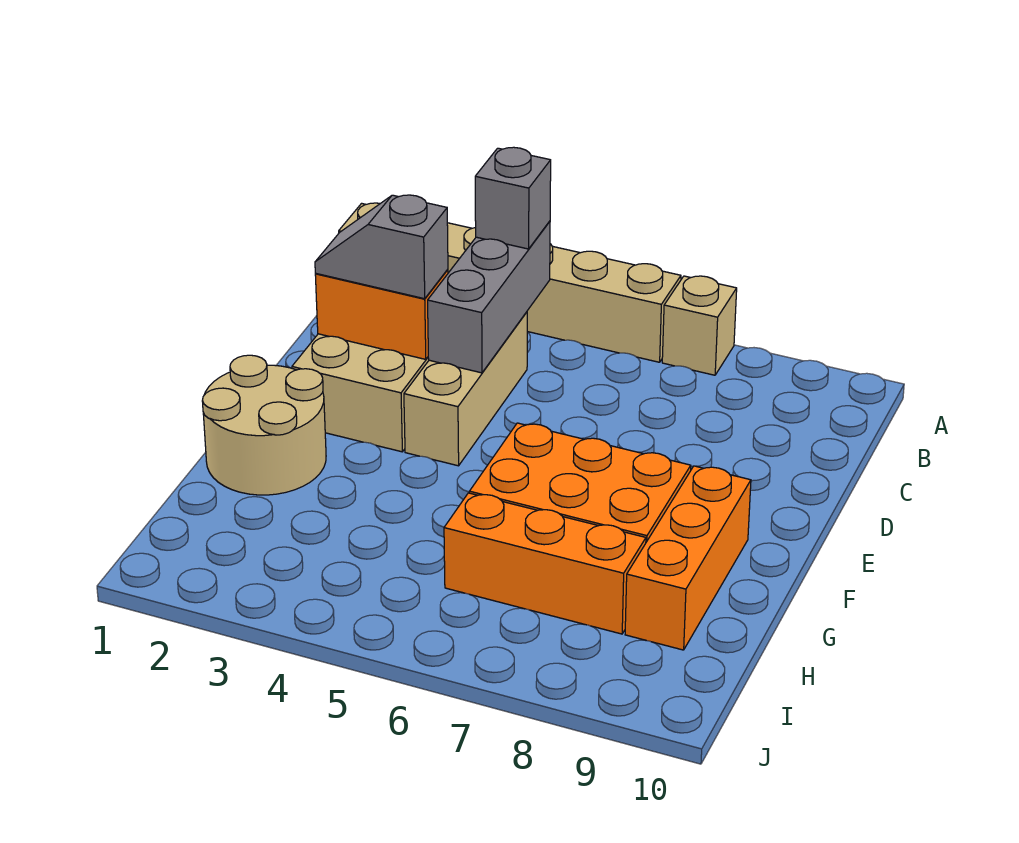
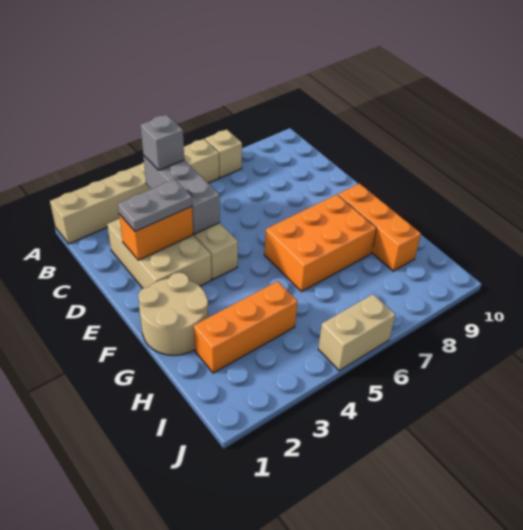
grey slope D2:D3 level 3 top 3 -> grey plate D2:D3 level 3
orange brick H6:H8 level 1 -> orange brick H2:H4 level 1
none -> tan brick J5:J6 level 1

